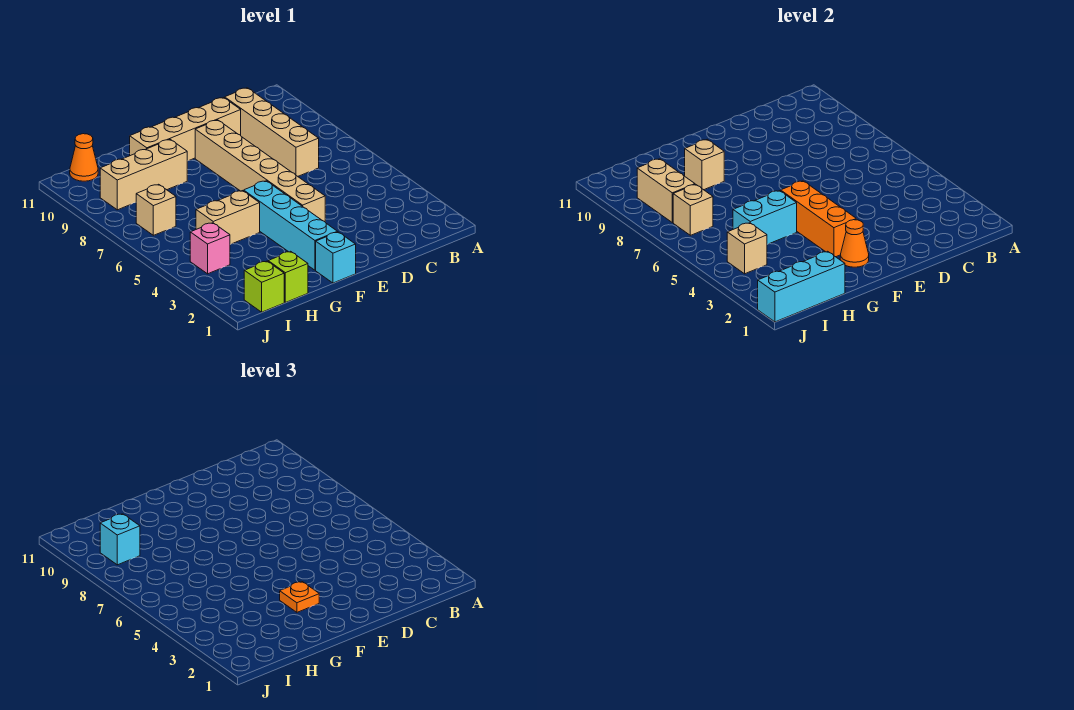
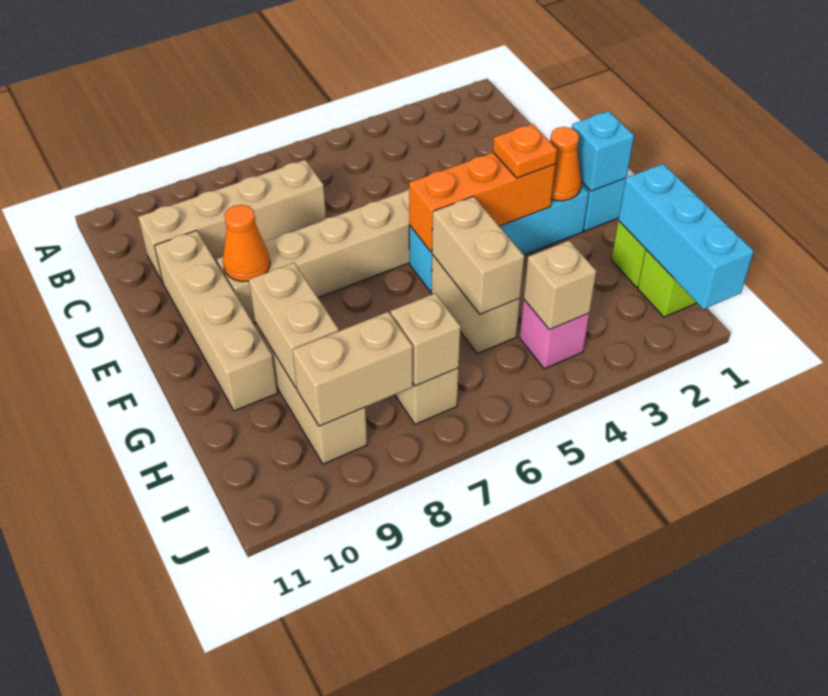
cyan brick G5:H5 level 2 -> tan brick G5:H5 level 2
tan brick G9 level 2 -> tan brick G9:H9 level 2
cyan brick I9 level 3 -> cyan brick F1 level 2
orange cone I11 level 1 -> orange cone E9 level 2

